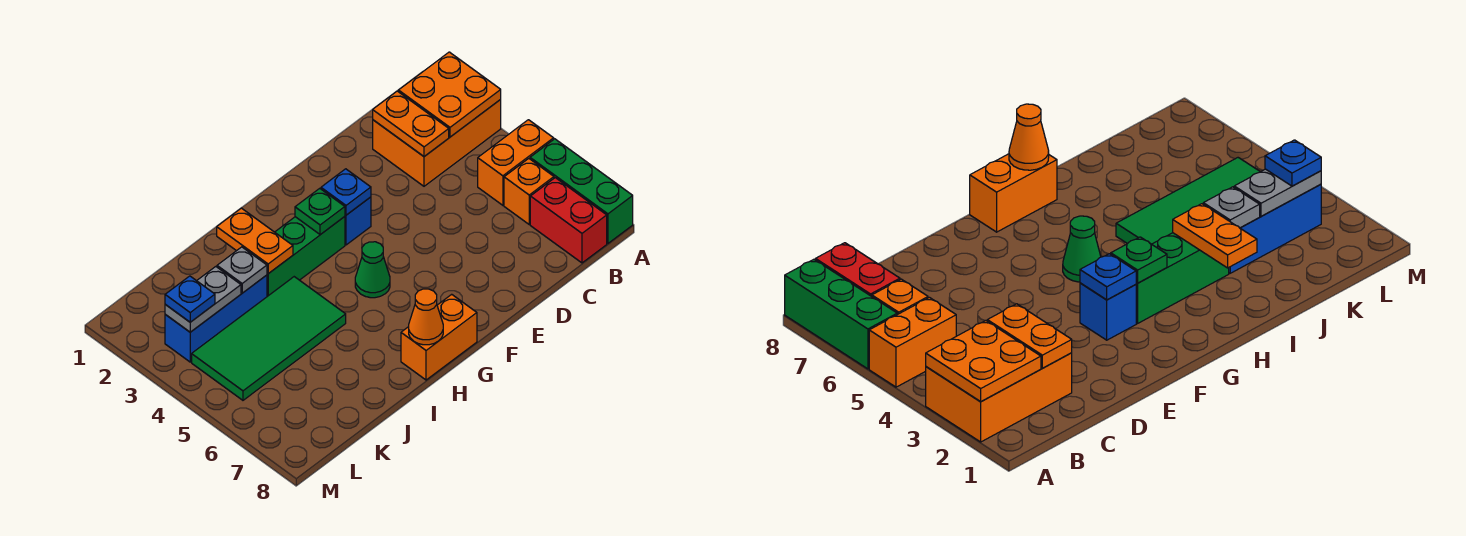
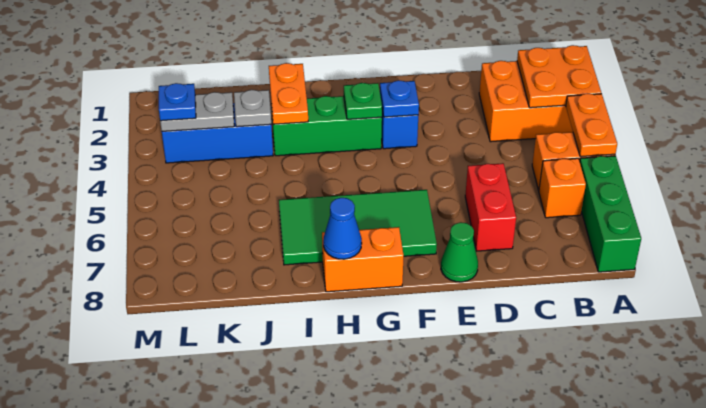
red brick B7:B8 level 1 -> red brick D6:D7 level 1
orange plate C2:C3 level 2 -> orange plate A4:A5 level 2
green cone G5 level 1 -> green cone E8 level 1
orange cone H8 level 2 -> blue cone H8 level 2
green tile I4:L5 level 1 -> green tile F6:I7 level 1

